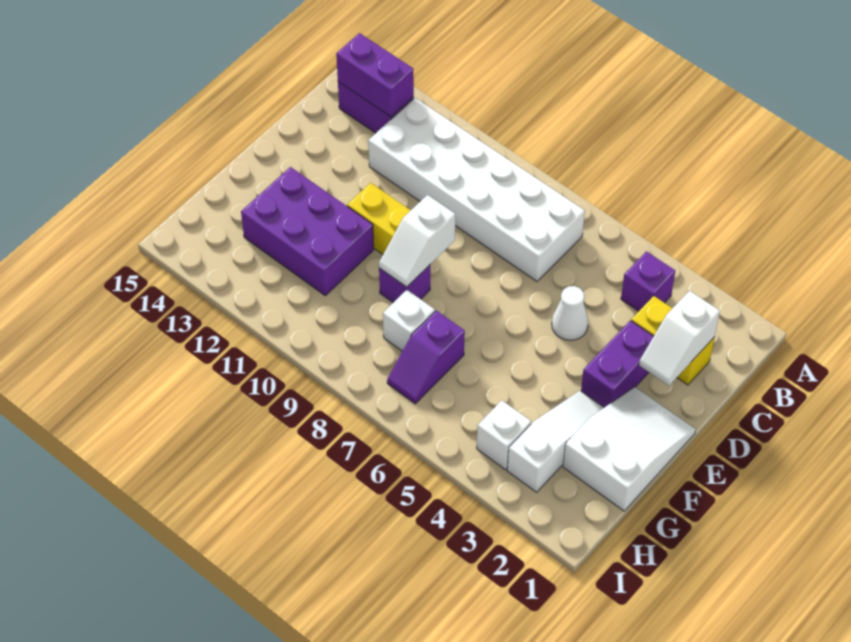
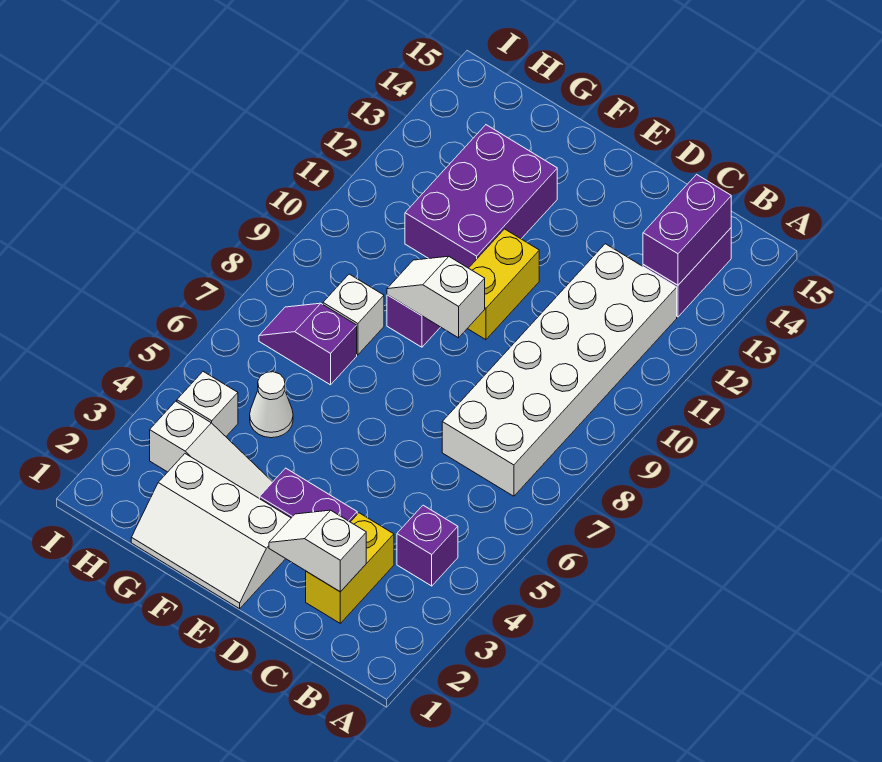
white cone D5 level 1 -> white cone G5 level 1
white slope E1:G2 level 1 top G -> white slope E1:G2 level 1 top 2

